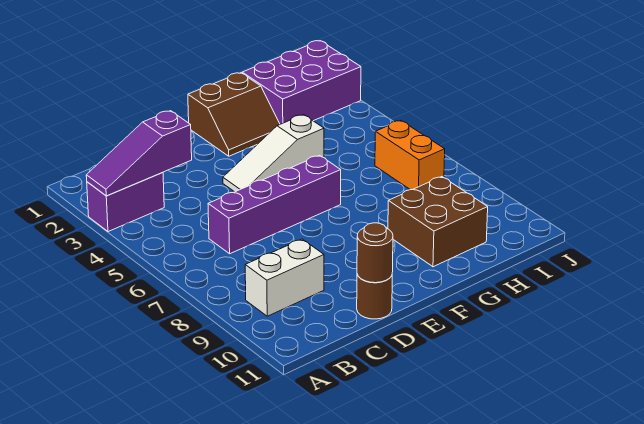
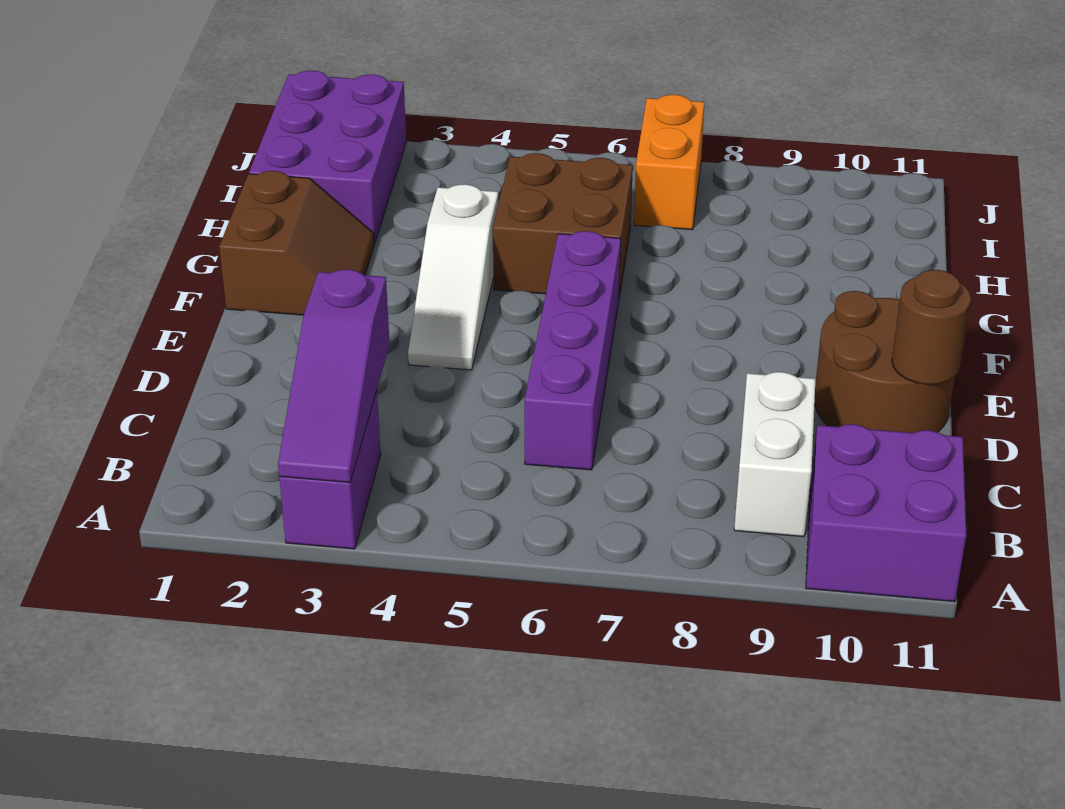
none -> purple brick A10:B11 level 1
brown round brick D11 level 1 -> brown round brick D10:E11 level 1
brown brick G9:H10 level 1 -> brown brick G5:H6 level 1
orange brick I6:I7 level 1 -> orange brick I7:J7 level 1

